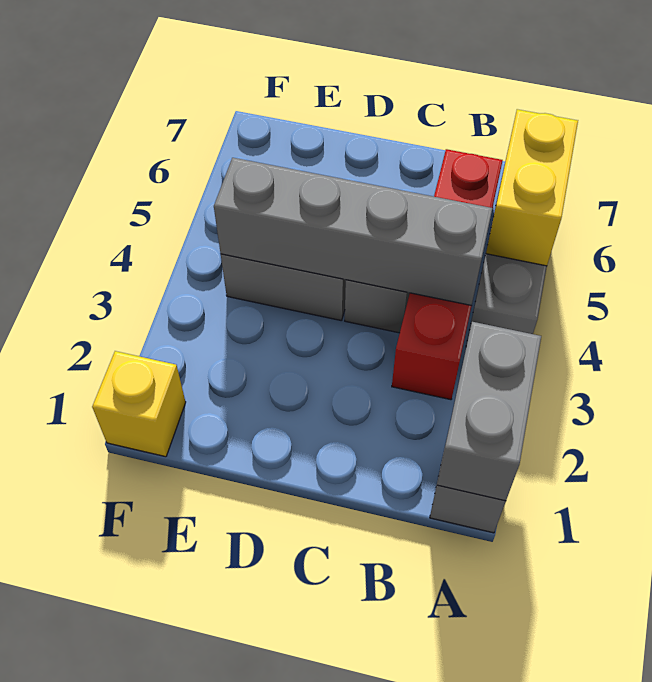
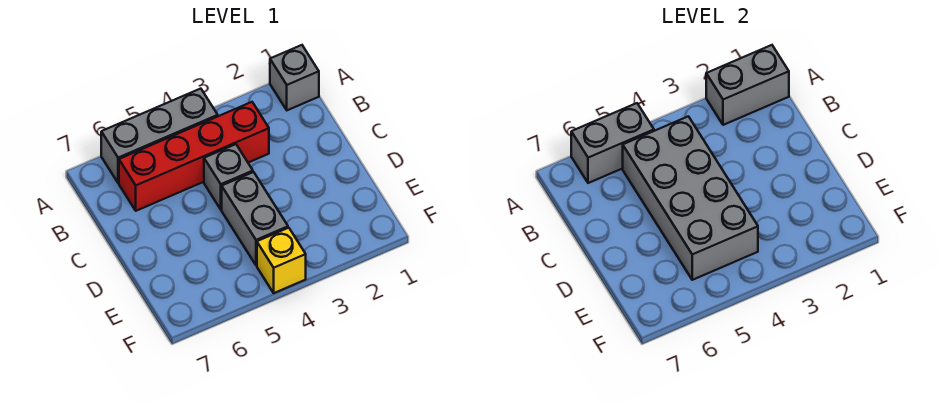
yellow brick A5:A6 level 2 -> grey brick A5:A6 level 2
grey brick B4:E4 level 2 -> grey brick B4:E5 level 2
yellow brick F1 level 1 -> yellow brick F4 level 1

